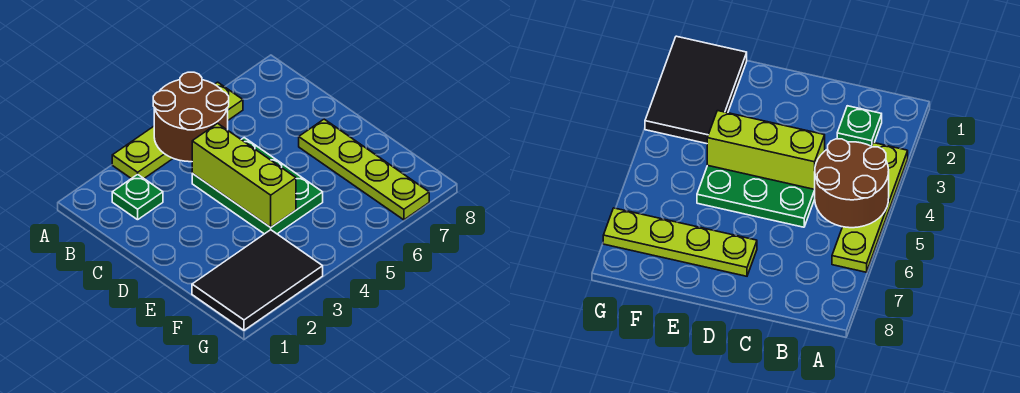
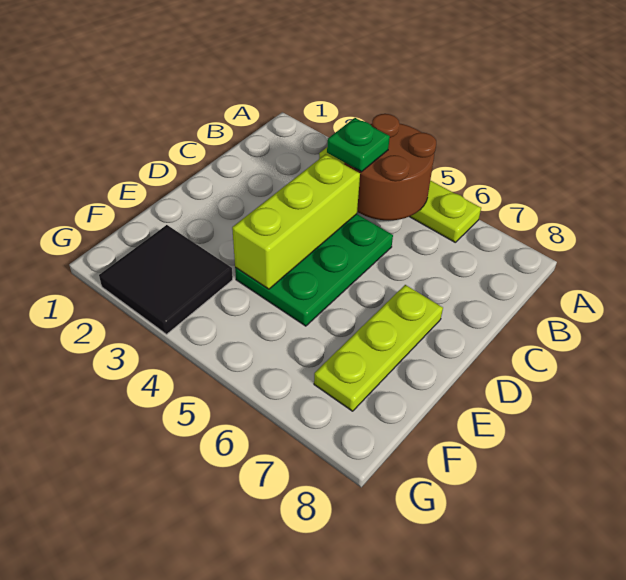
green plate B2 level 1 -> green plate B4 level 3
lime plate D7:G7 level 1 -> lime plate D7:F7 level 1
black tile F1:G3 level 1 -> black tile F2:G3 level 1

